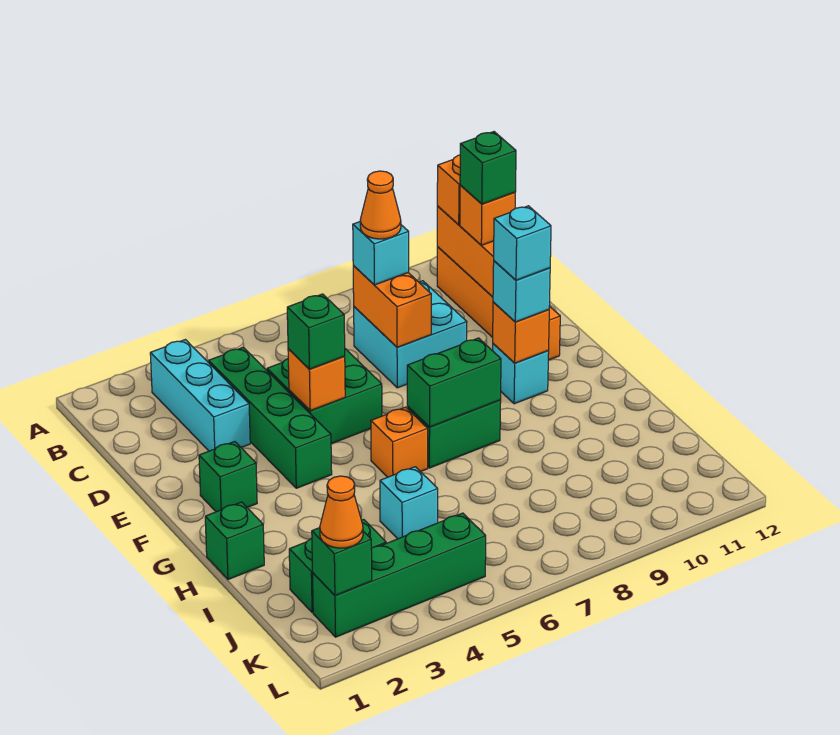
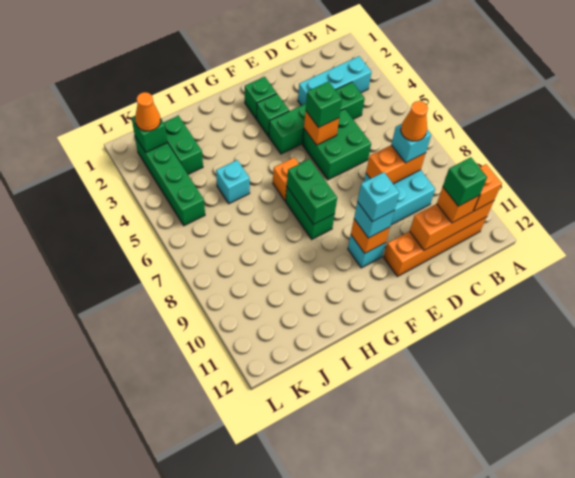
green brick H1 level 1 -> green brick F3 level 1

